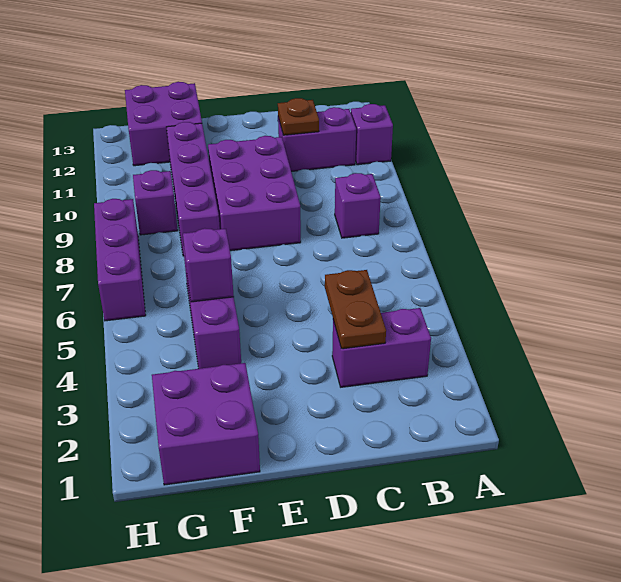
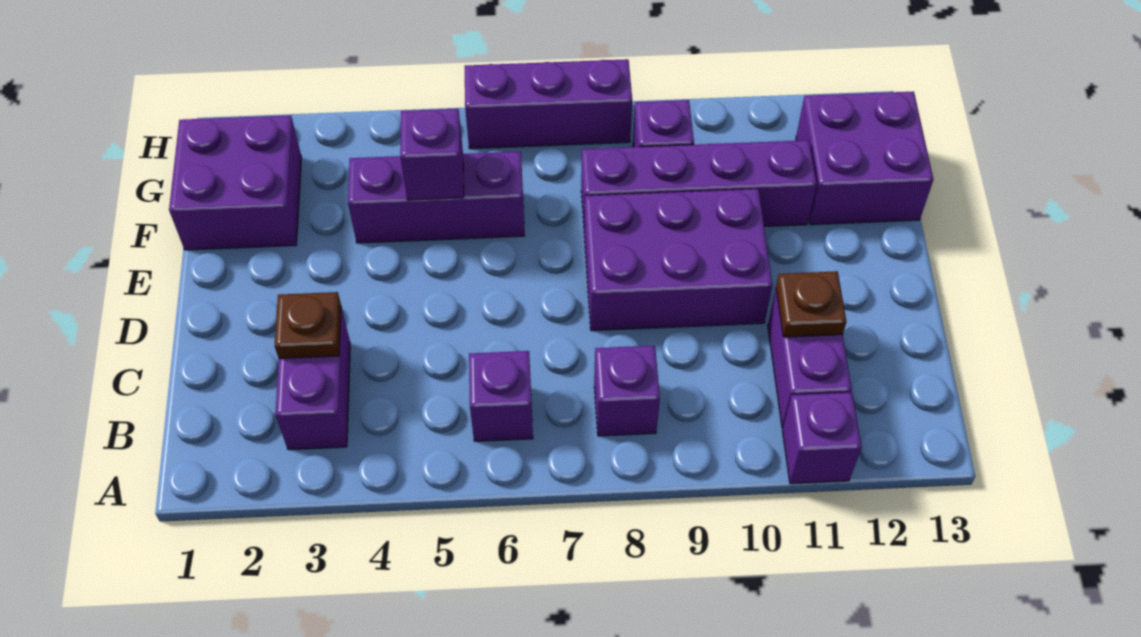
none -> purple brick B6 level 1
brown plate C3:C4 level 2 -> brown plate C3 level 2

